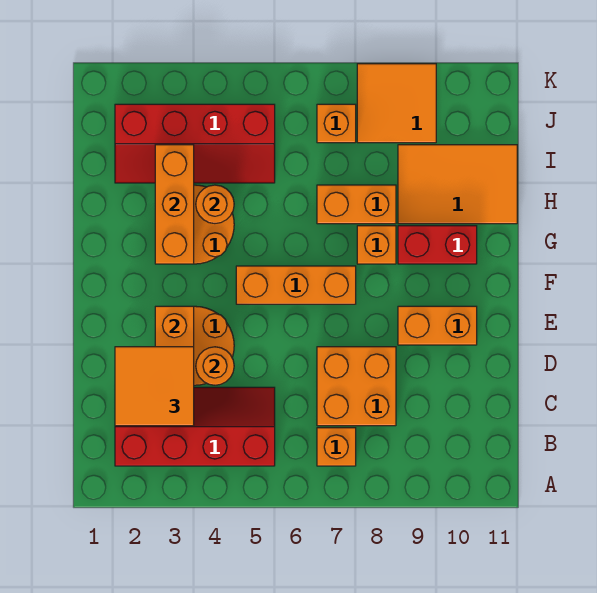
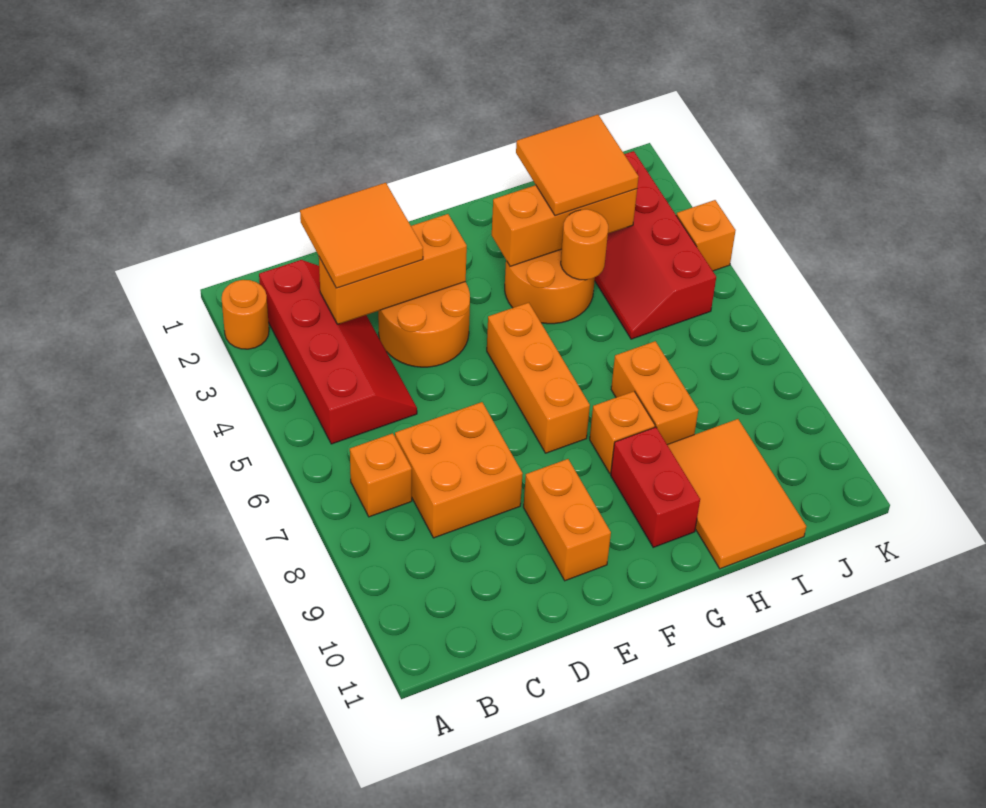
orange round brick D4 level 2 -> orange round brick A2 level 1
orange brick J7 level 1 -> orange brick K4 level 1
orange tile J8:K9 level 1 -> orange tile H2:I3 level 3

